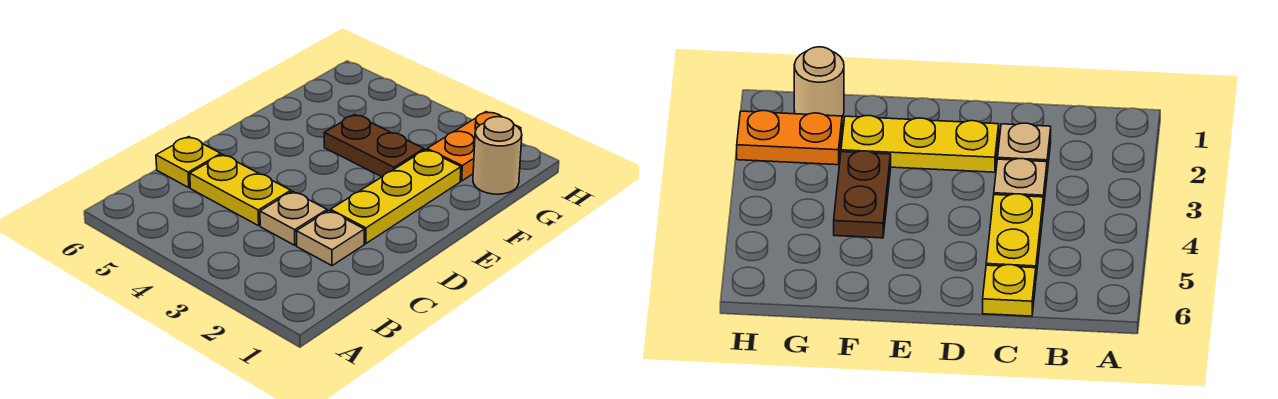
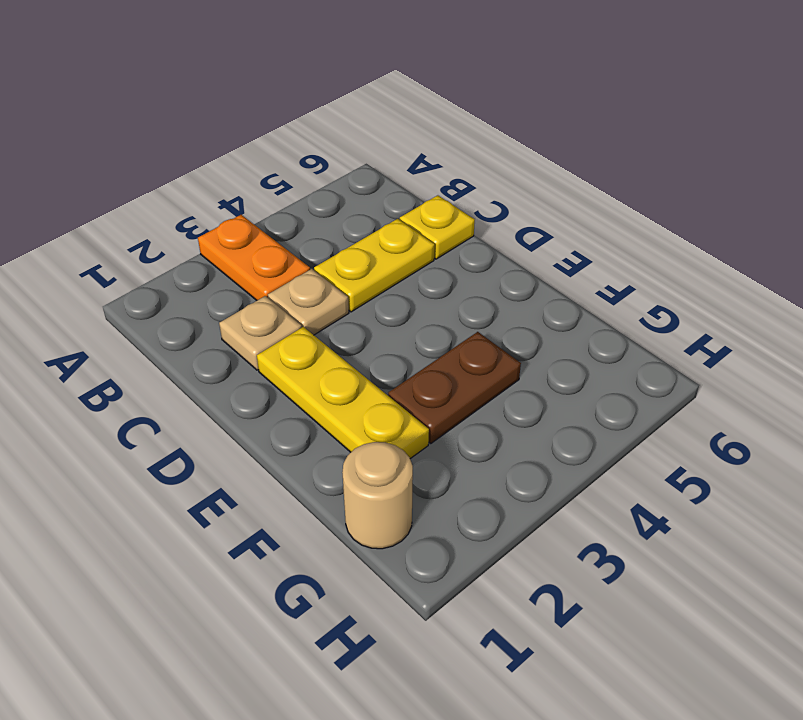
orange plate G2:H2 level 1 -> orange plate A3:B3 level 1

